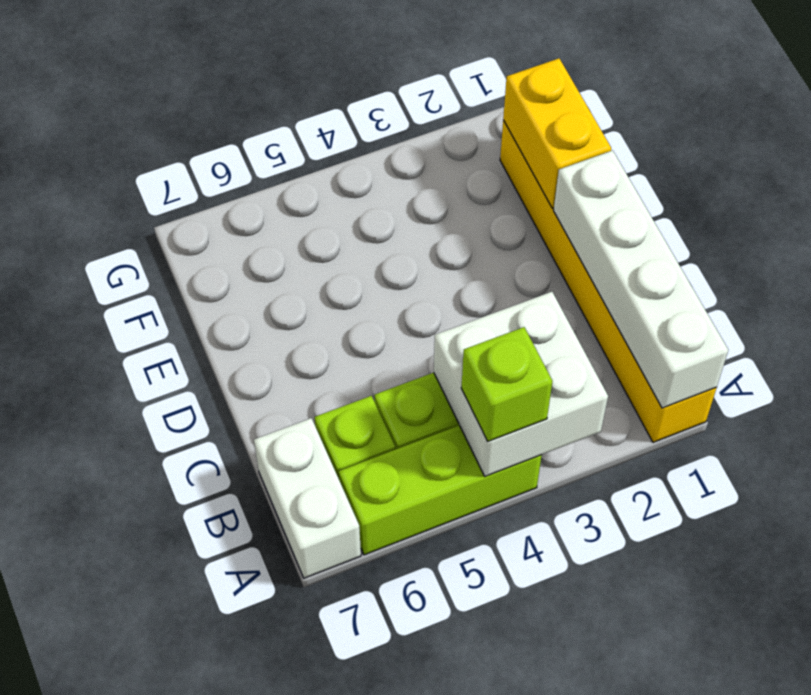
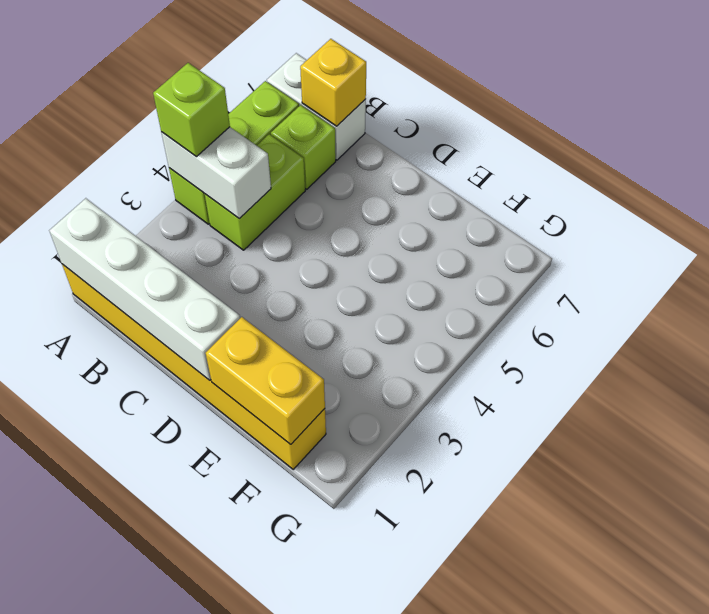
white brick A3:B4 level 2 -> white brick A4:B4 level 2
none -> yellow brick B7 level 2

